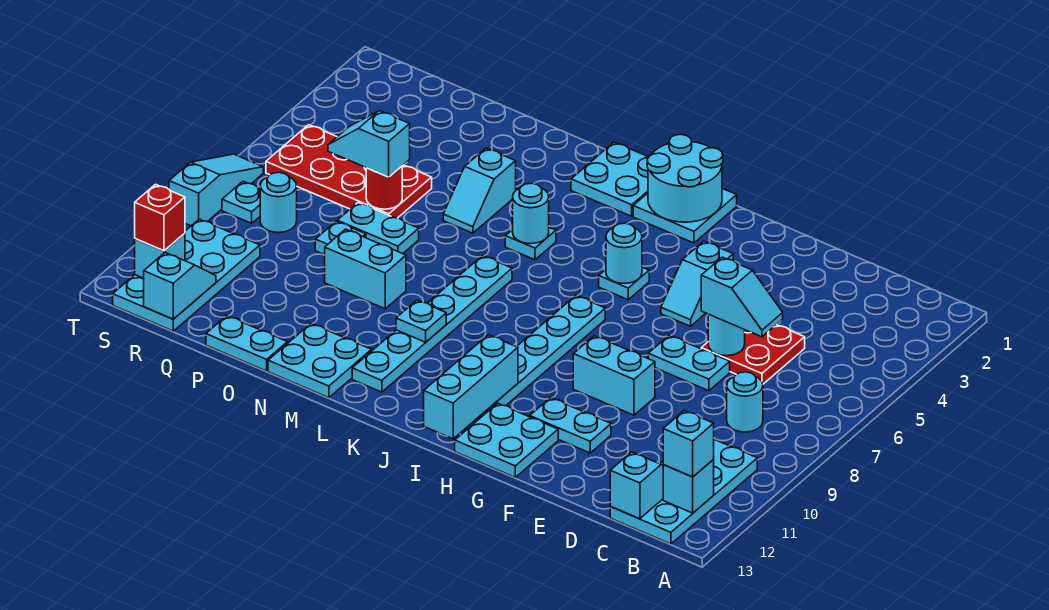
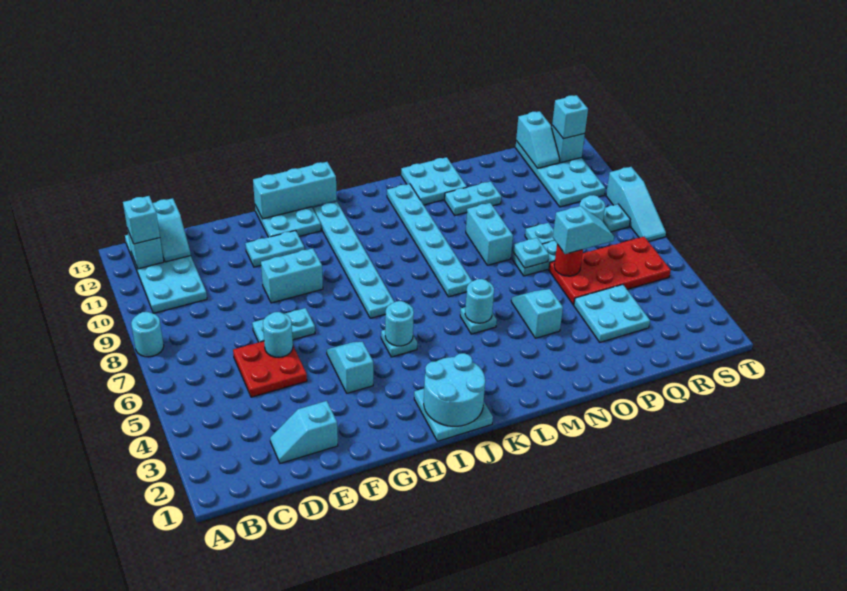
cyan round brick C8 level 1 -> cyan round brick A8 level 1
cyan slope D6:E6 level 3 top E -> cyan slope D2:E2 level 1 top E
cyan brick I11:I13 level 2 -> cyan brick G13:I13 level 2
cyan plate K1:L2 level 1 -> cyan plate P3:Q4 level 1
cyan plate L10 level 2 -> cyan plate O7 level 2
cyan brick N9:O9 level 1 -> cyan brick N8:N9 level 1
cyan plate O13:P13 level 1 -> cyan plate N11:O11 level 1
red brick S12 level 3 -> cyan brick S12 level 3

